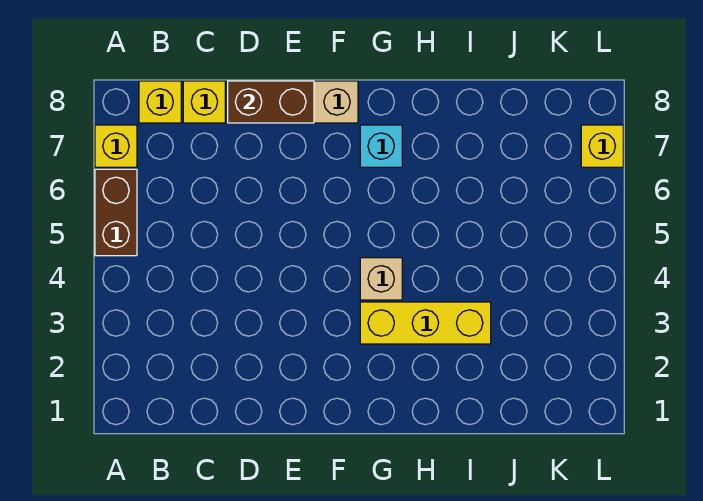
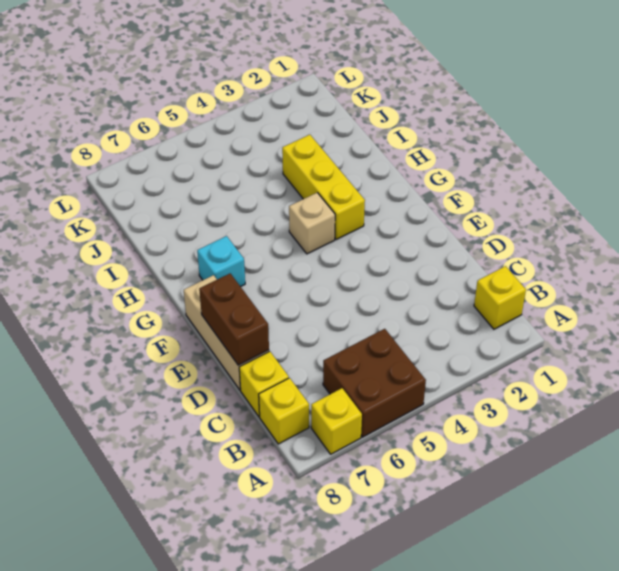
brown brick A5:A6 level 1 -> brown brick A5:B6 level 1
yellow brick L7 level 1 -> yellow brick B1 level 1

